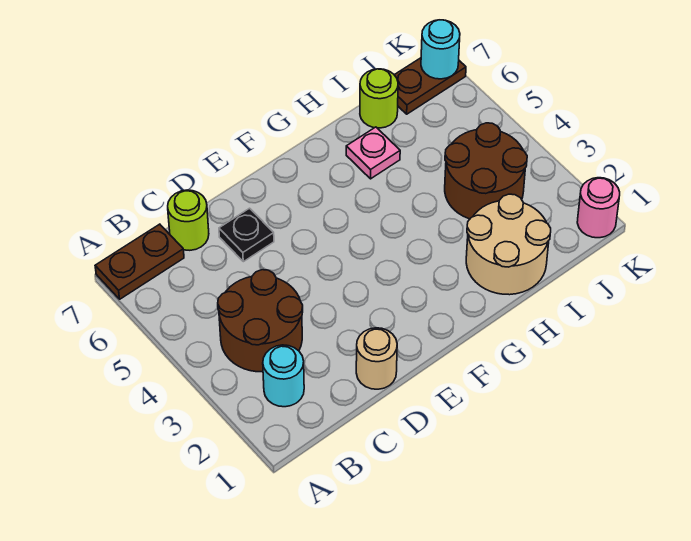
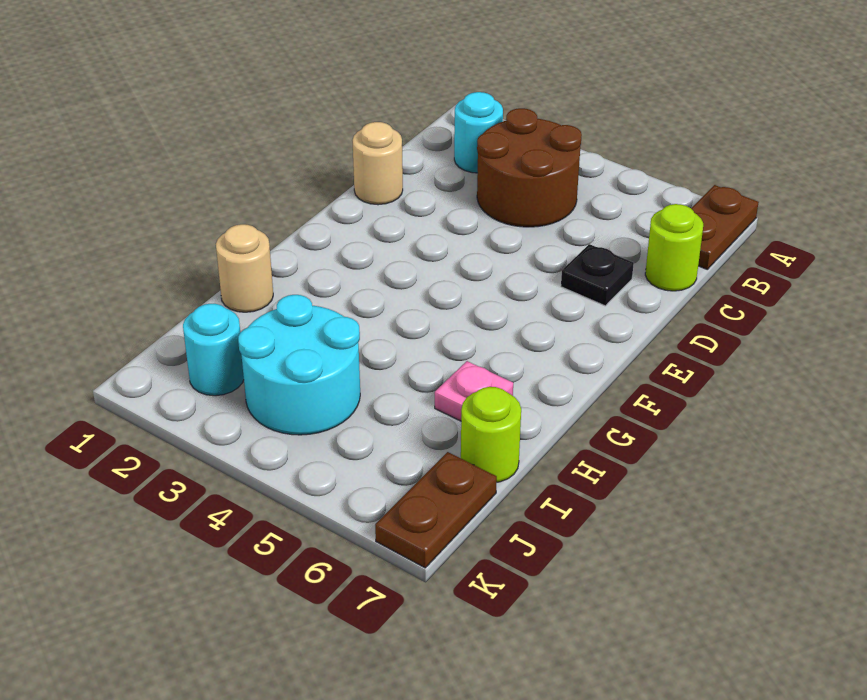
tan round brick H1:I2 level 1 -> tan round brick H1 level 1
brown round brick I3:J4 level 1 -> cyan round brick I3:J4 level 1
pink round brick K1 level 1 -> none
cyan round brick K7 level 2 -> cyan round brick J2 level 1

